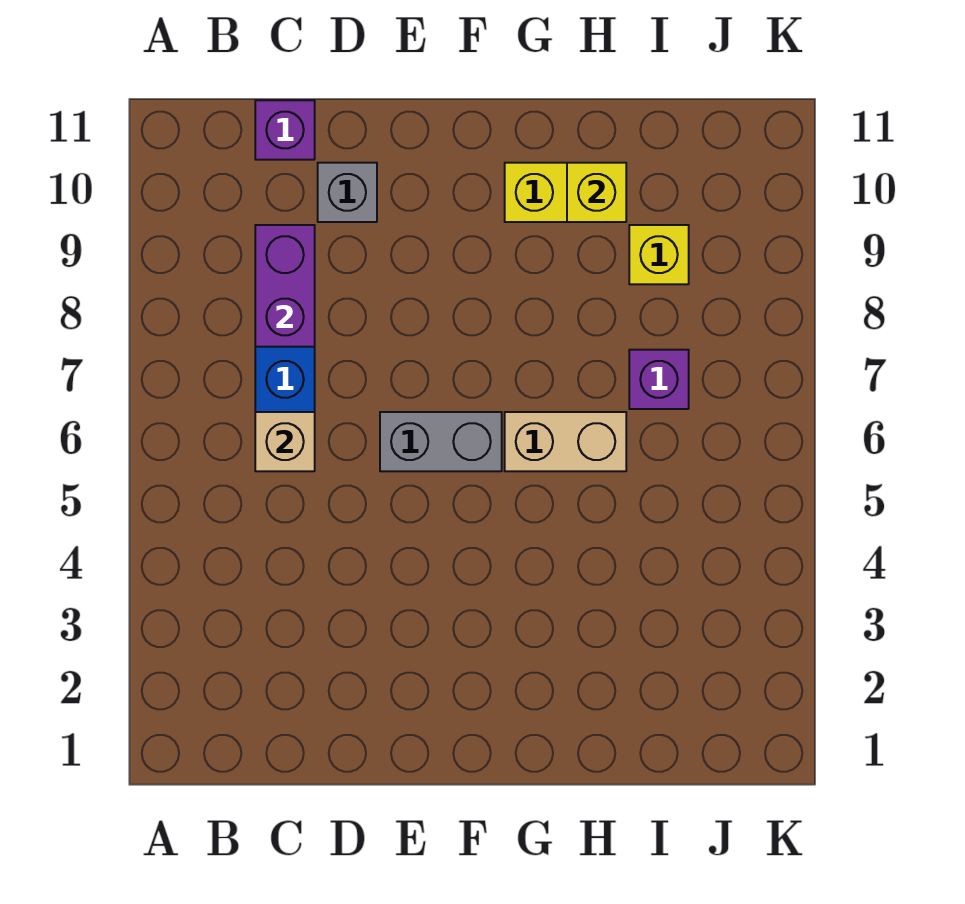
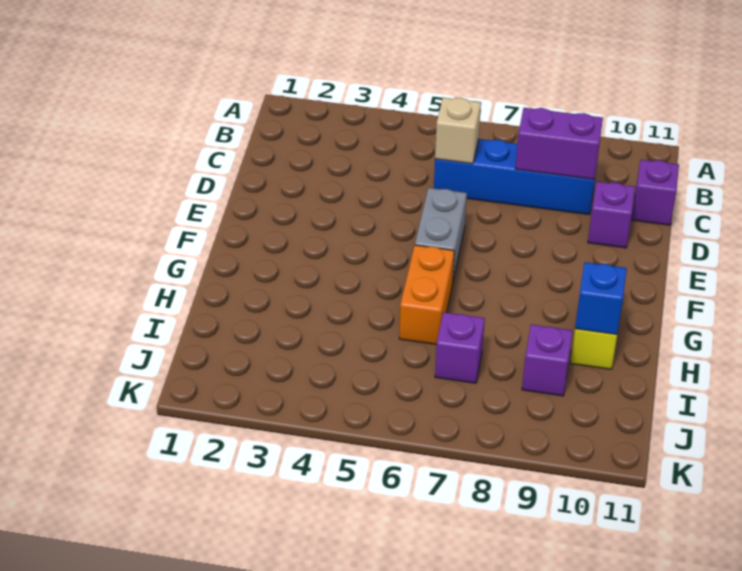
grey brick D10 level 1 -> purple brick D10 level 1
tan brick G6:H6 level 1 -> orange brick G6:H6 level 1
yellow brick H10 level 2 -> blue brick H10 level 2
yellow brick I9 level 1 -> purple brick I9 level 1

